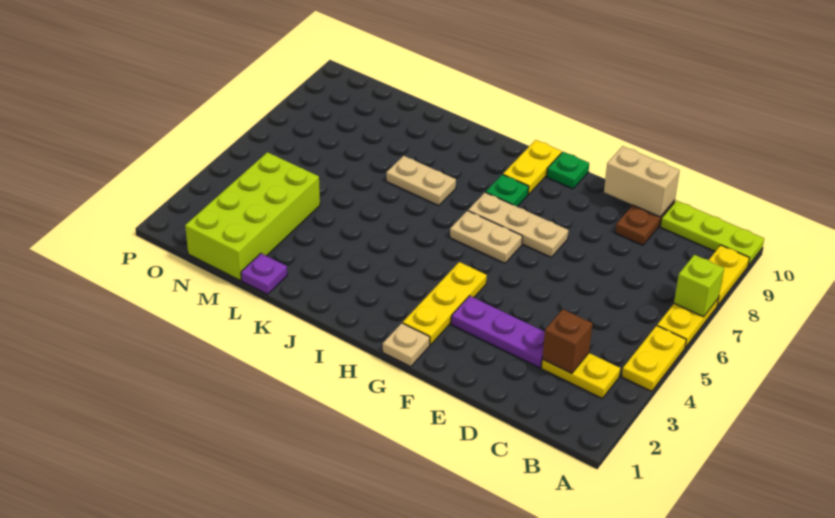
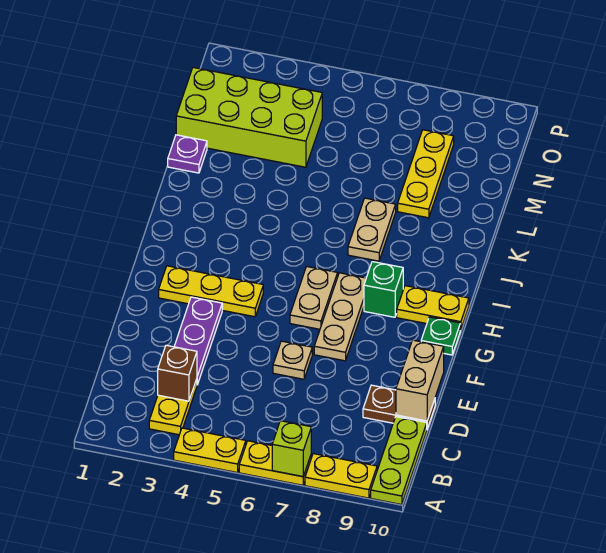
tan plate G1 level 1 -> tan plate E6 level 1
green plate H8 level 1 -> green brick H8 level 1
none -> yellow plate L8:N8 level 1

